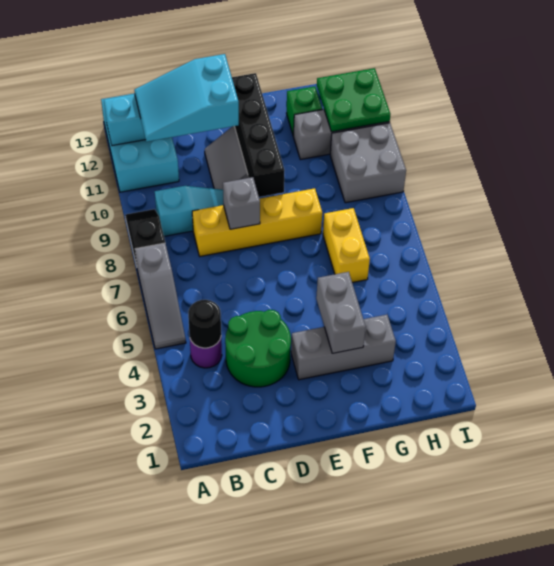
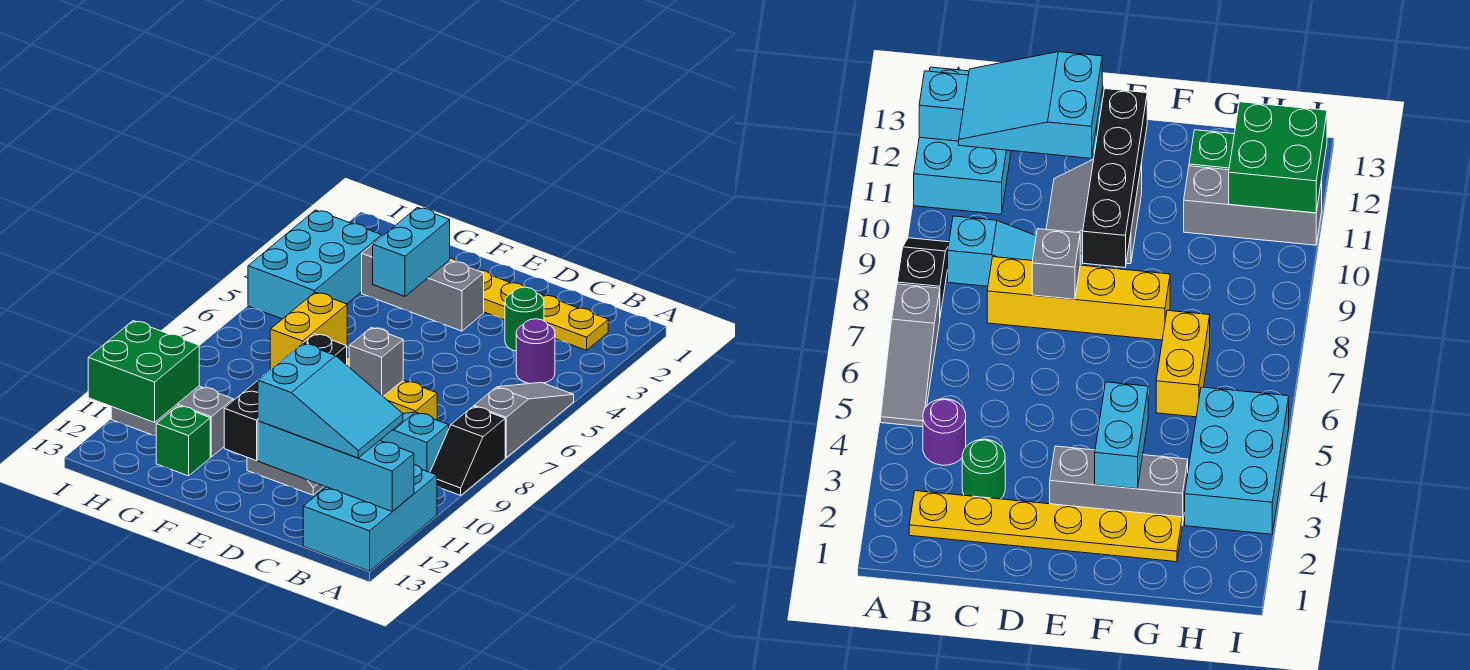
none -> yellow plate B2:G2 level 1
black round brick B4 level 2 -> none
green round brick C3:D4 level 1 -> green round brick C3 level 1
grey brick F3:F4 level 2 -> cyan brick F3:F4 level 2
none -> cyan brick H3:I5 level 1
grey brick H9:I10 level 1 -> none
green plate H11:I12 level 2 -> green brick H11:I12 level 2

